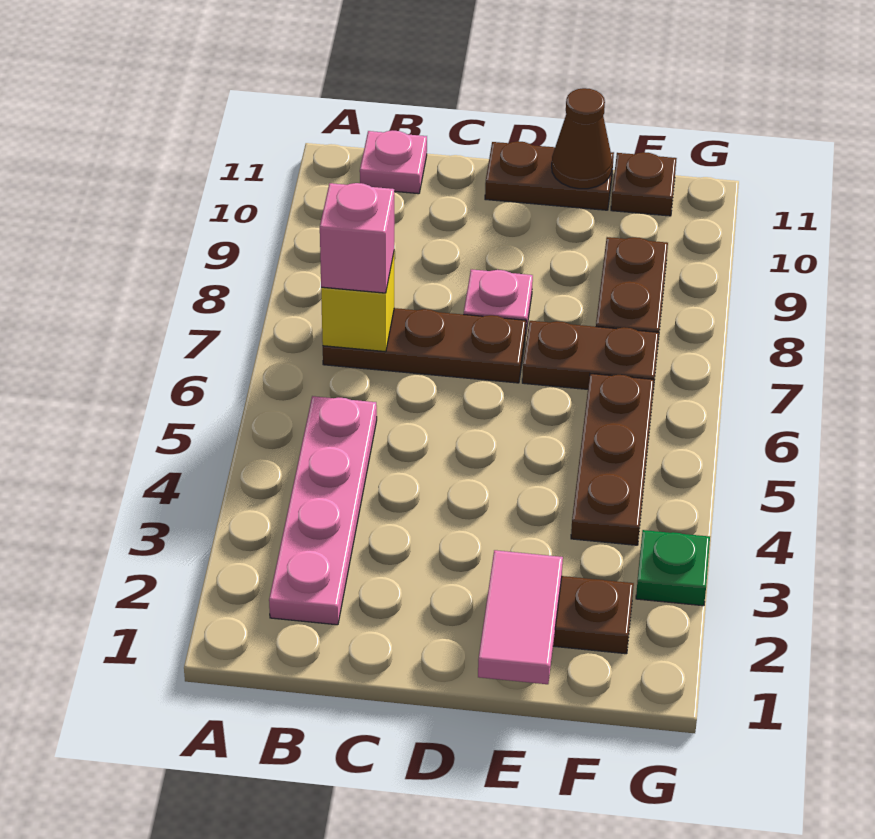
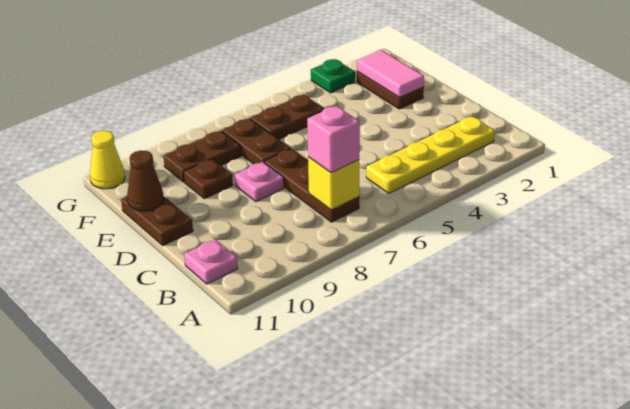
pink plate B2:B5 level 1 -> yellow plate B2:B5 level 1
pink tile E1:E2 level 2 -> pink tile E2:F2 level 2
brown plate F4:F6 level 1 -> brown plate F5:F6 level 1
brown plate F11 level 1 -> brown plate E9 level 1
none -> yellow cone G11 level 1

